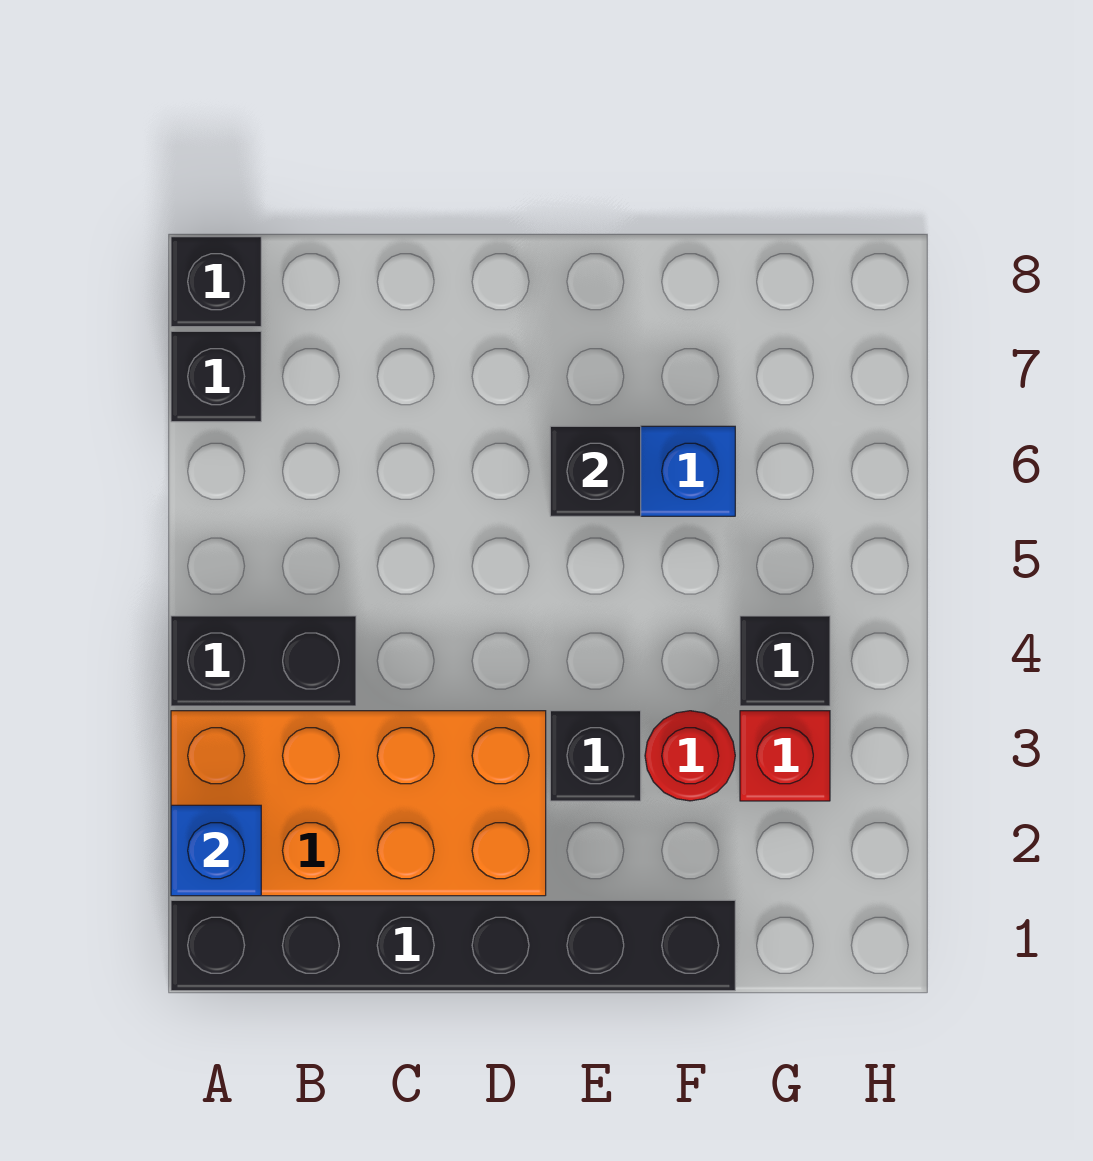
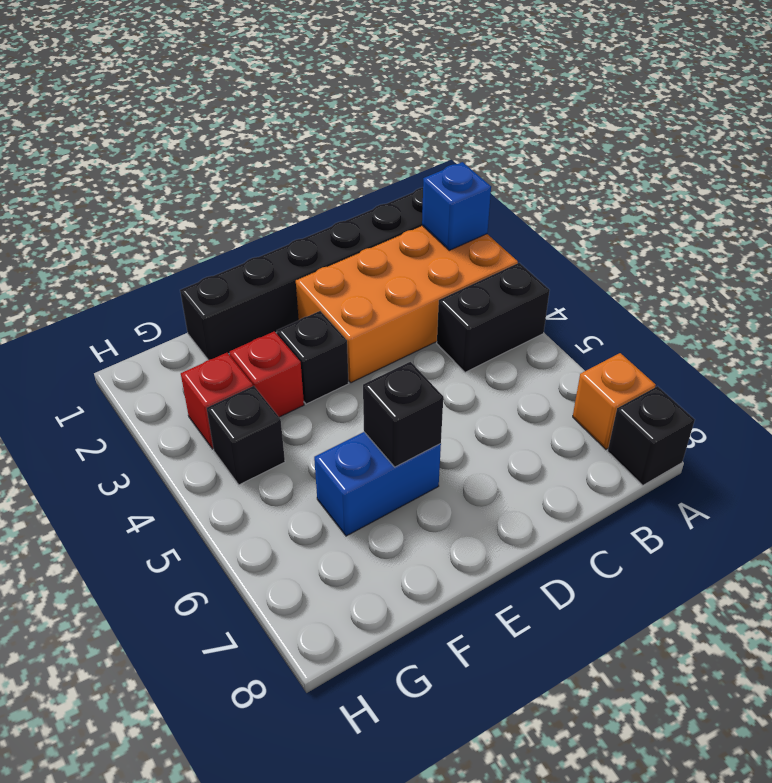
black brick A7 level 1 -> orange brick A7 level 1
red round brick F3 level 1 -> red brick F3 level 1

